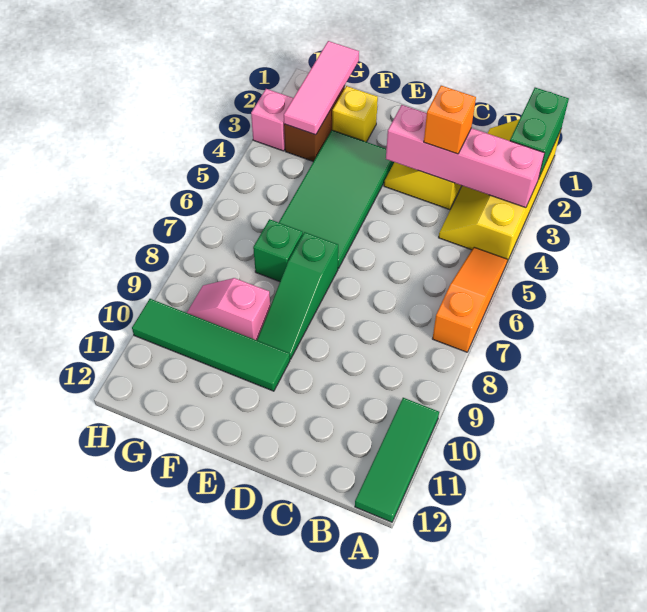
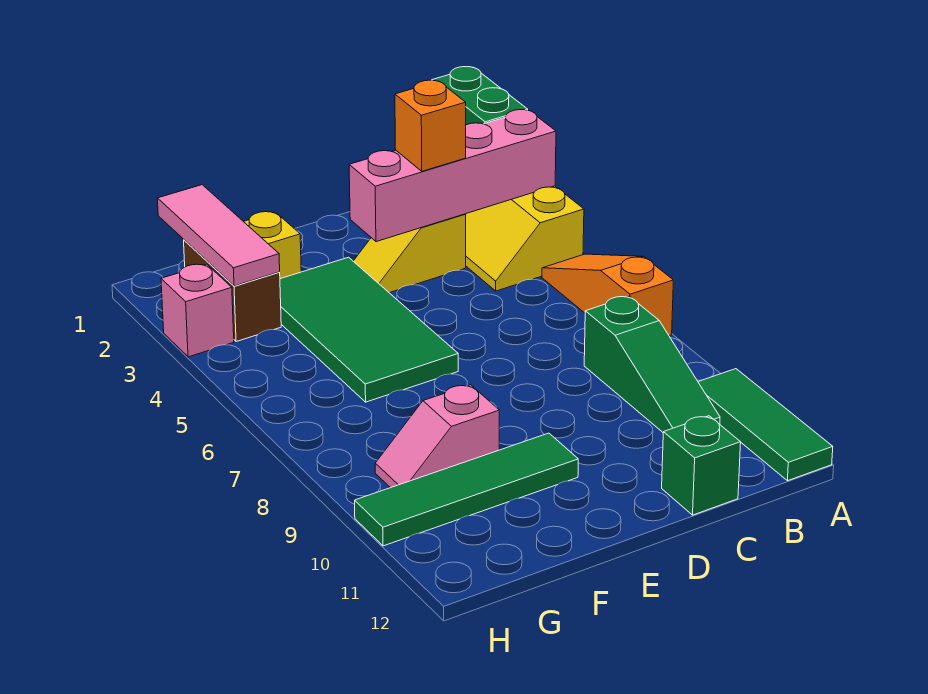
green slope E7:E9 level 1 top 7 -> green slope B8:B10 level 1 top 8
green brick F7 level 1 -> green brick C12 level 1

